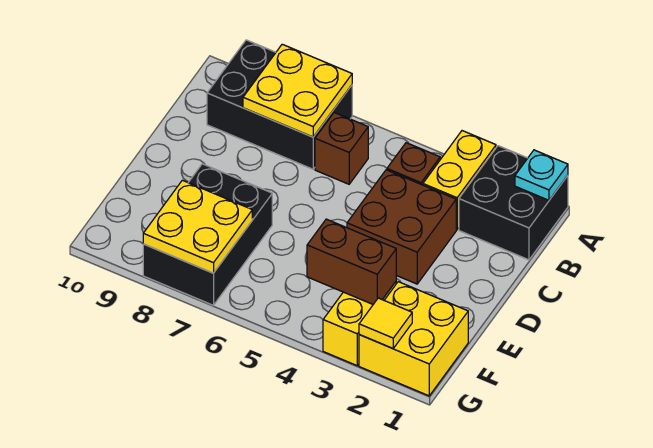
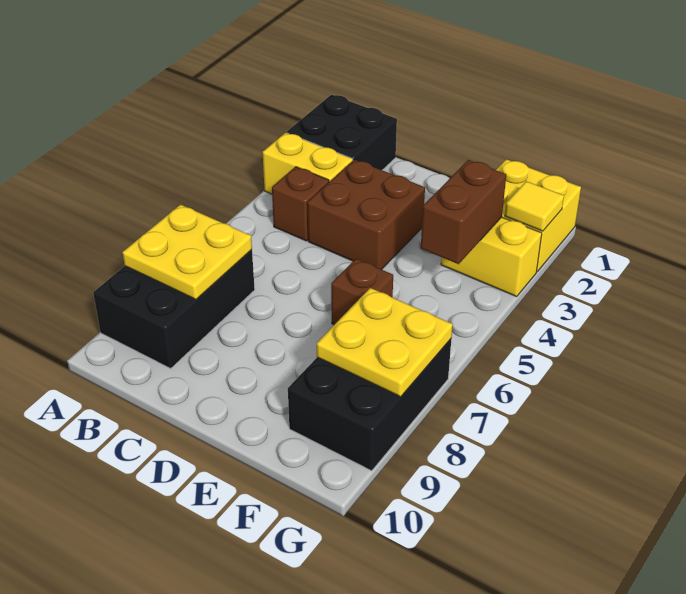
cyan plate A1 level 2 -> none
brown brick B6 level 1 -> brown brick E6 level 1
black brick E7:G8 level 1 -> black brick F7:G9 level 1

